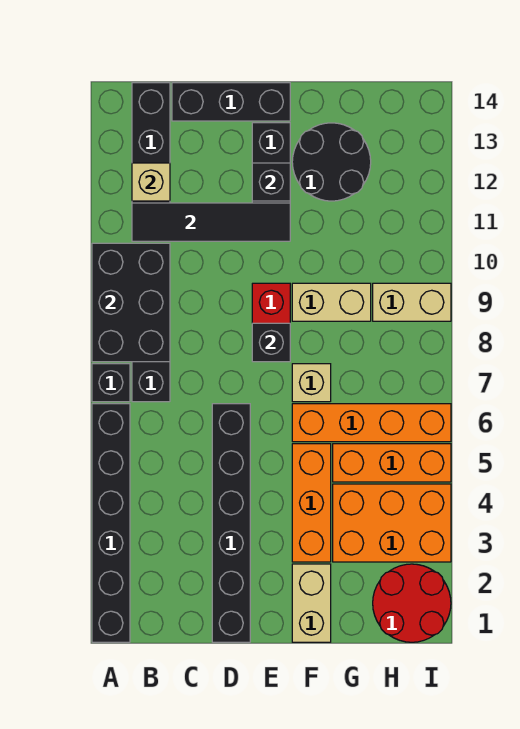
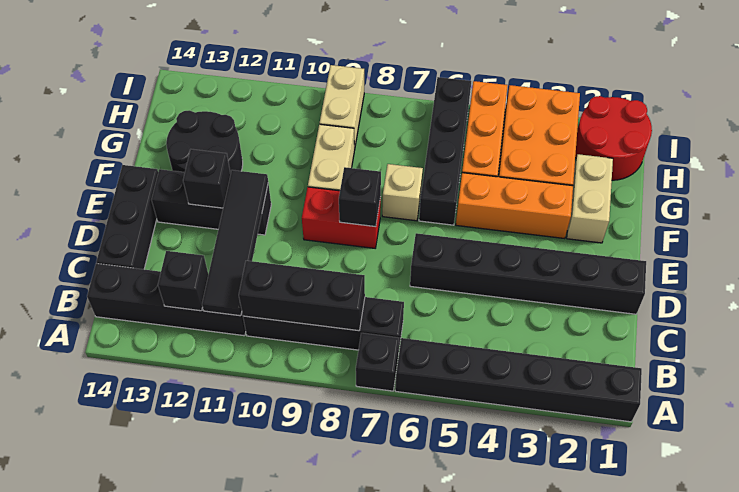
black brick A8:B10 level 2 -> black brick B8:B10 level 2
tan brick B12 level 2 -> black brick B12 level 2
tan brick F1:F2 level 1 -> tan brick F2:G2 level 1
orange brick F6:I6 level 1 -> black brick F6:I6 level 1

